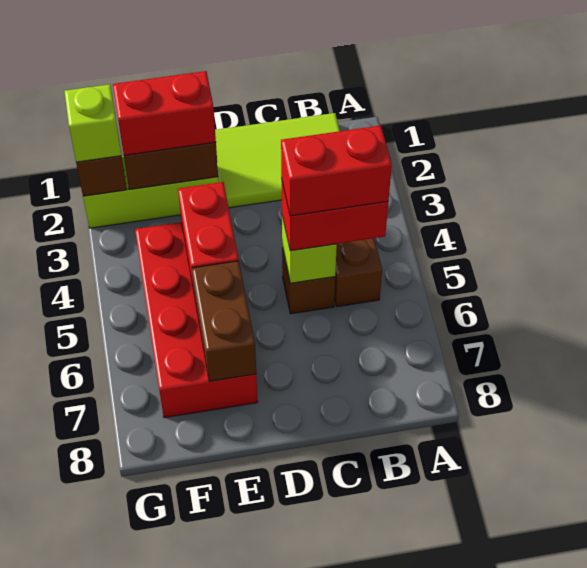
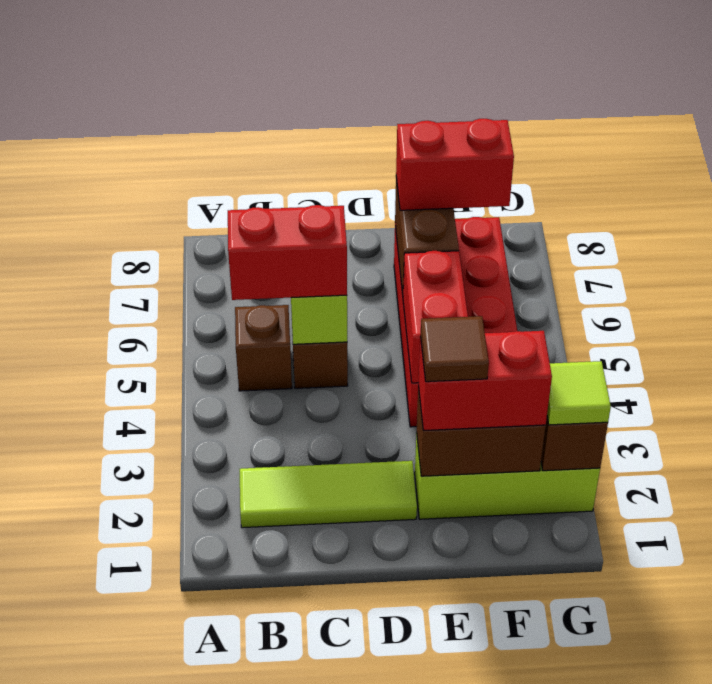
lime tile B1:D2 level 1 -> lime tile B2:D2 level 1
red brick B5:C5 level 4 -> red brick E7:F7 level 3
none -> brown tile E2 level 4
lime brick G2 level 3 -> lime tile G2 level 3

